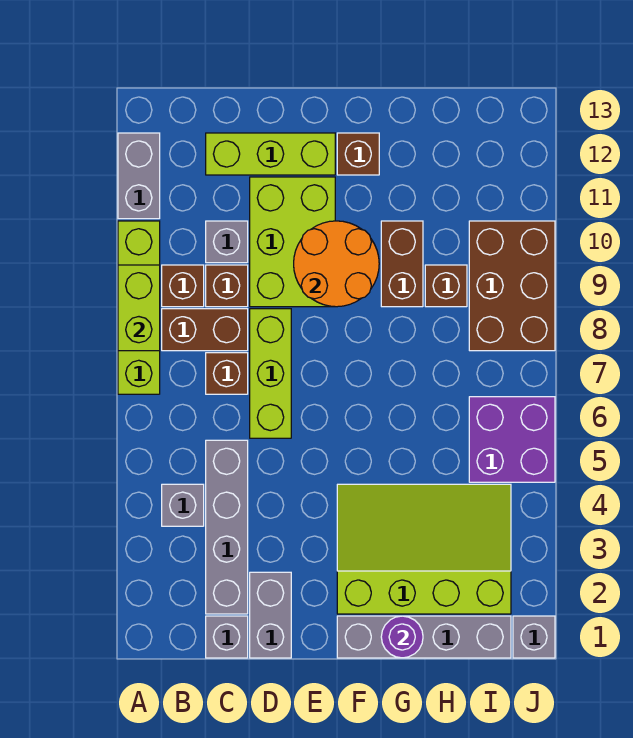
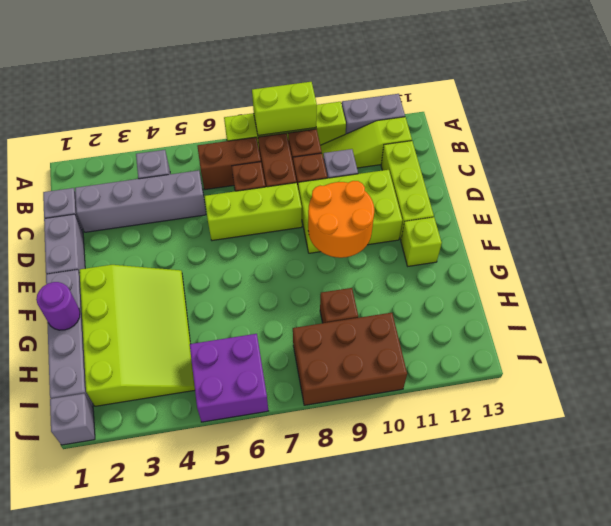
none -> lime slope B10:B12 level 1 top 12
grey brick D1:D2 level 1 -> grey brick D1:E1 level 1
brown brick F12 level 1 -> lime brick F12 level 1
brown brick G9:G10 level 1 -> brown brick B6:B7 level 1

